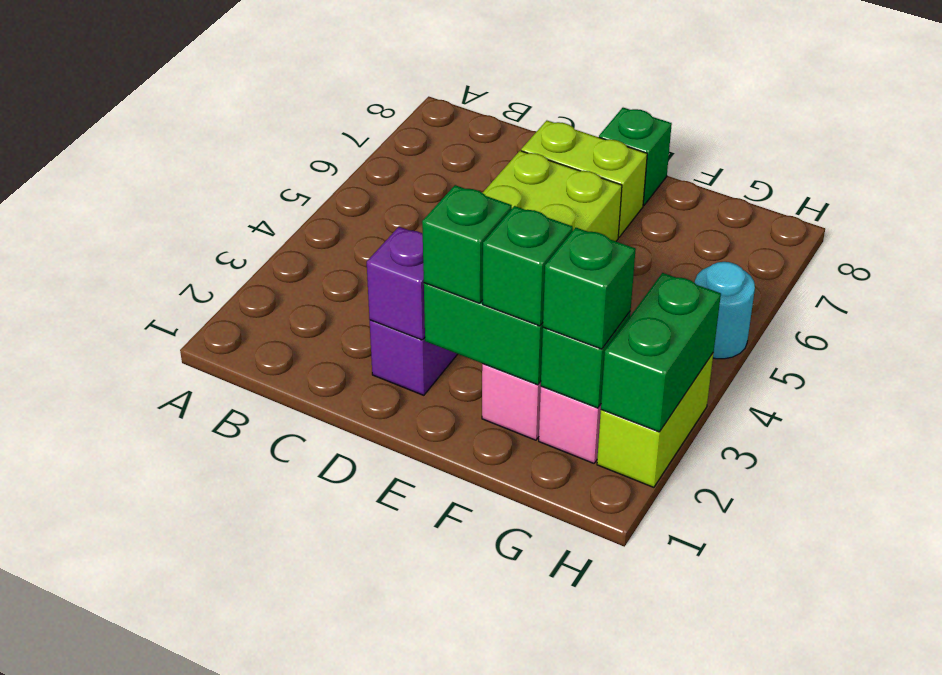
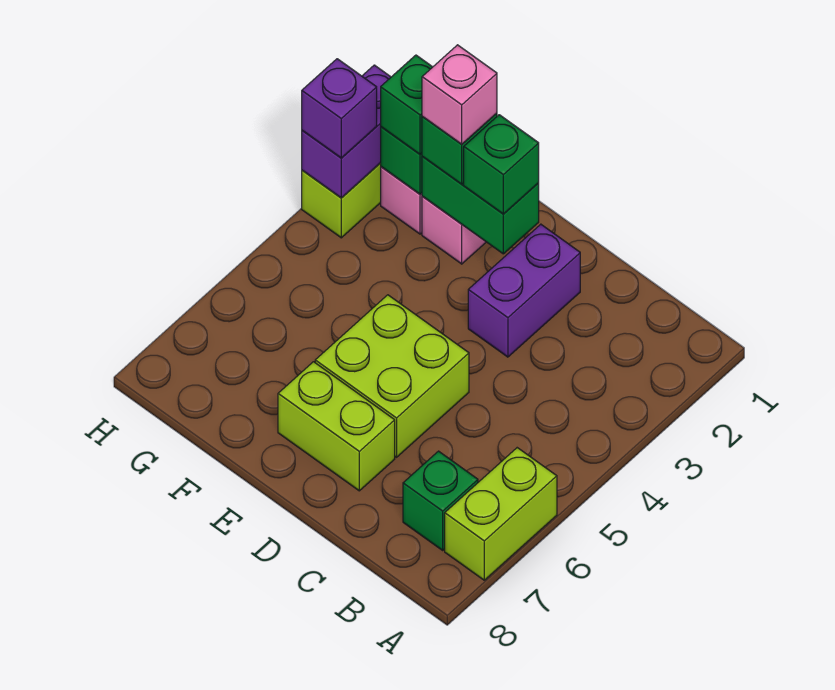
none -> lime brick A6:A7 level 1
purple brick D2 level 2 -> purple brick H3 level 3
green brick E8 level 1 -> green brick B7 level 1
none -> pink brick F2 level 4
green brick H2:H3 level 2 -> purple brick H2:H3 level 2
cyan round brick H5 level 1 -> none

